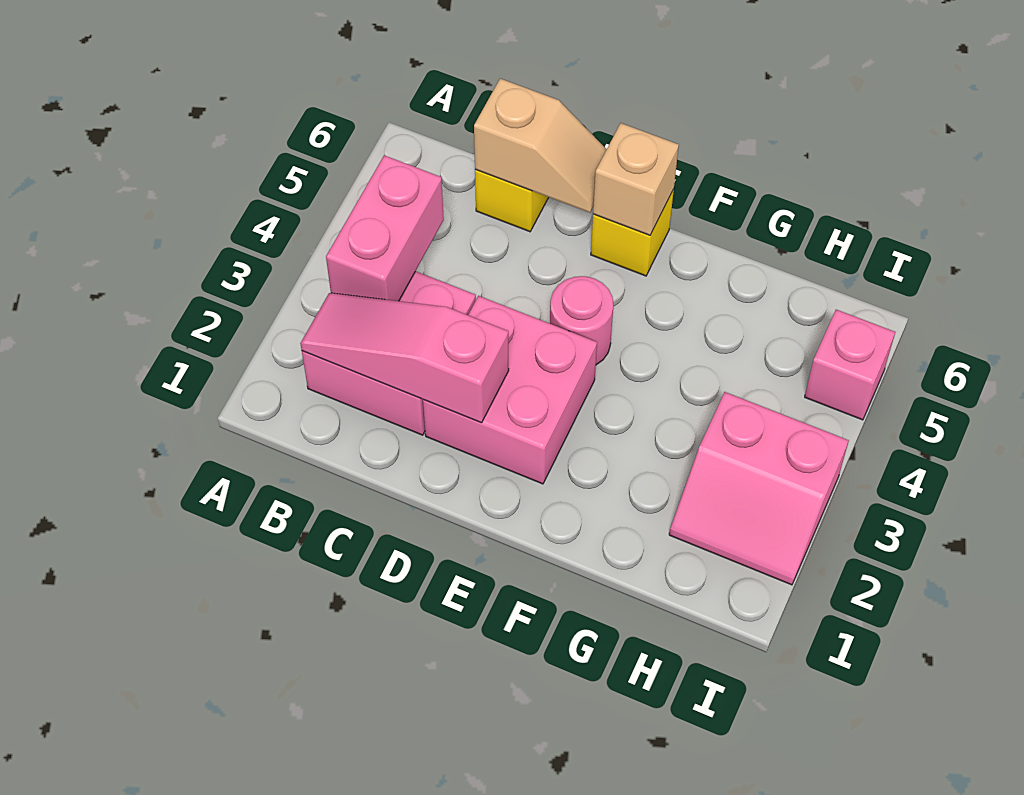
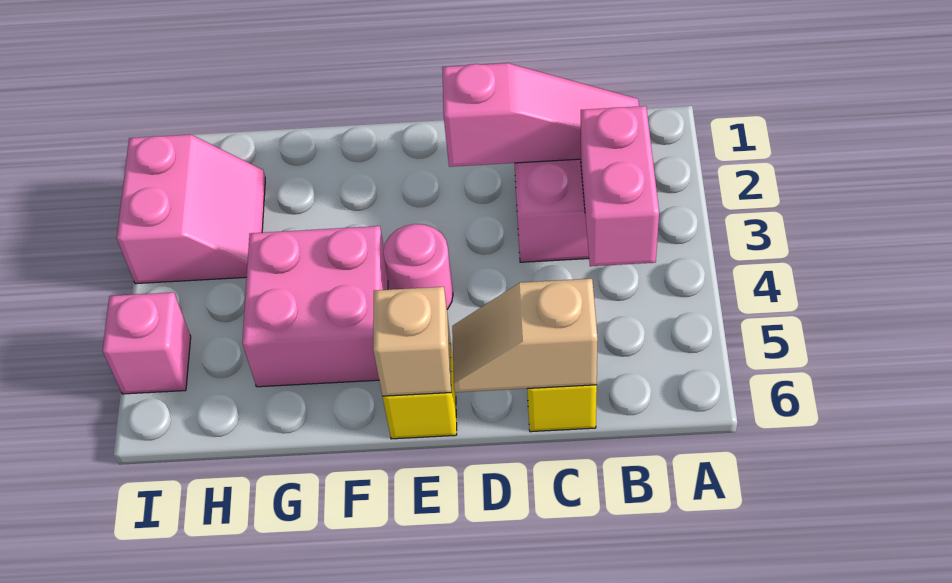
pink brick D2:E3 level 1 -> pink brick F4:G5 level 1
pink slope H2:I3 level 1 top 3 -> pink slope H2:I3 level 1 top I

